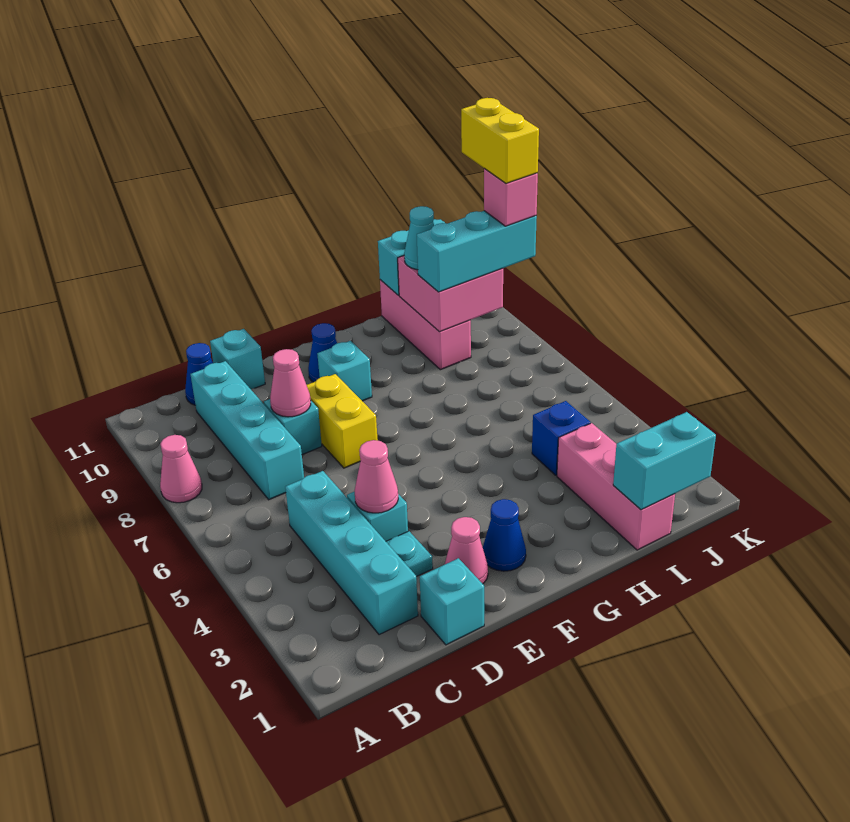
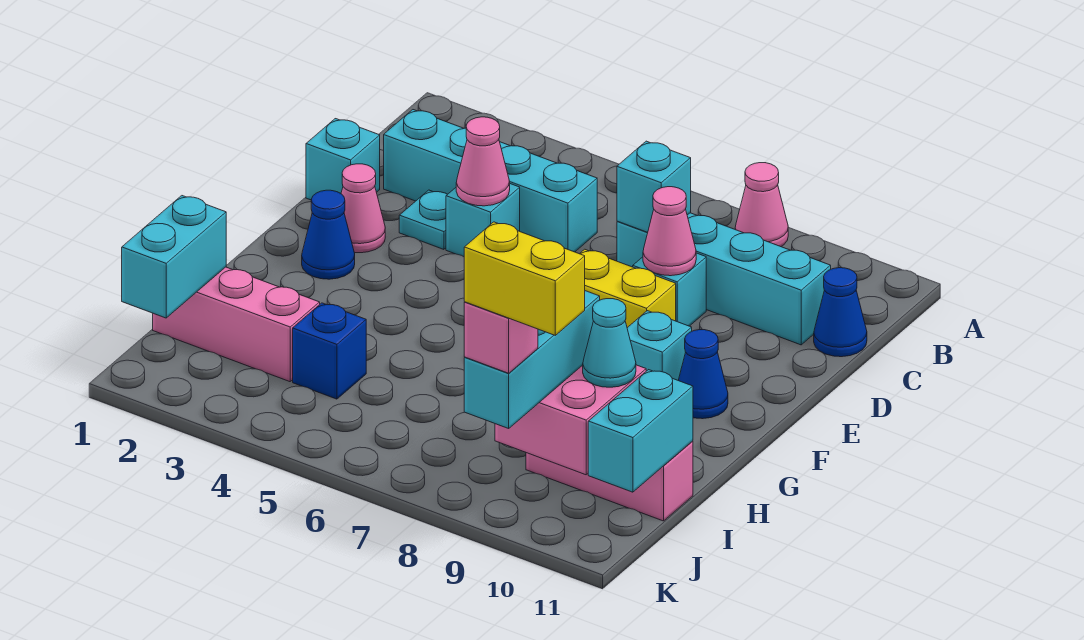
cyan brick D11 level 1 -> cyan brick C7 level 2

